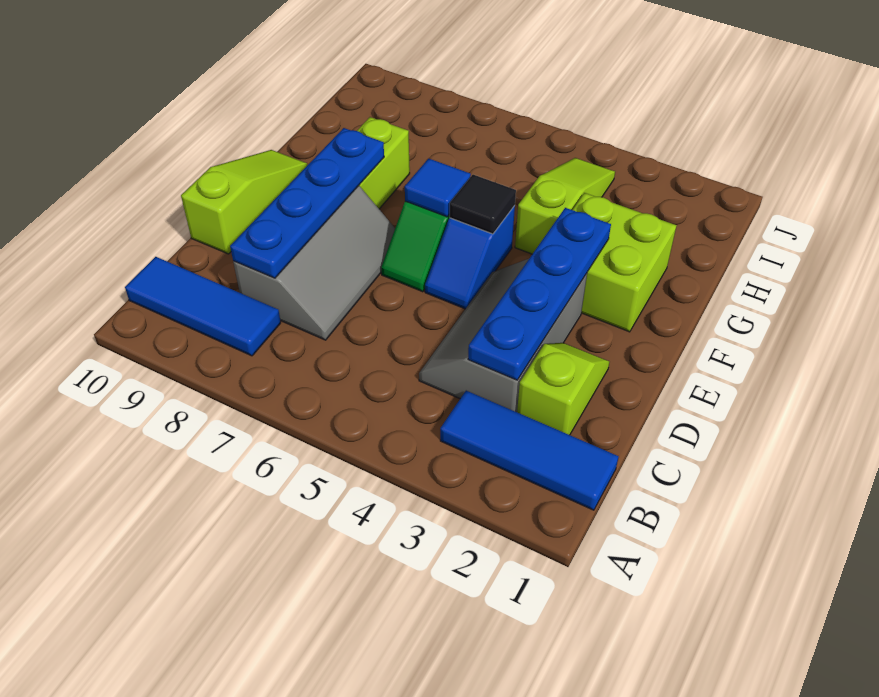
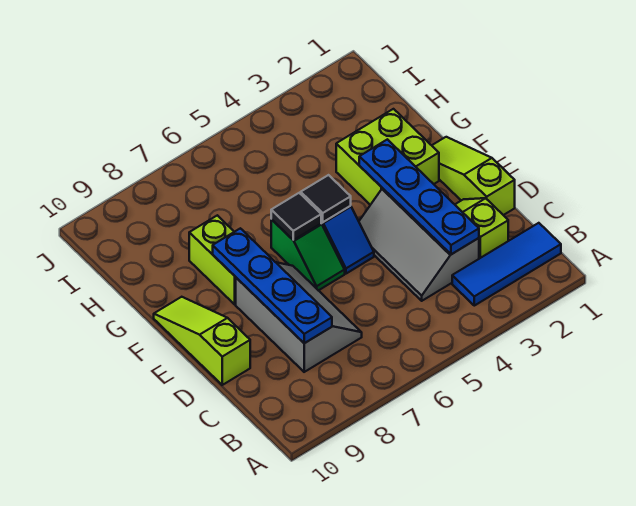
blue tile B8:B10 level 1 -> none
blue tile F6 level 2 -> black tile F6 level 2
lime slope G4:I4 level 1 top G -> lime slope D1:F1 level 1 top D

